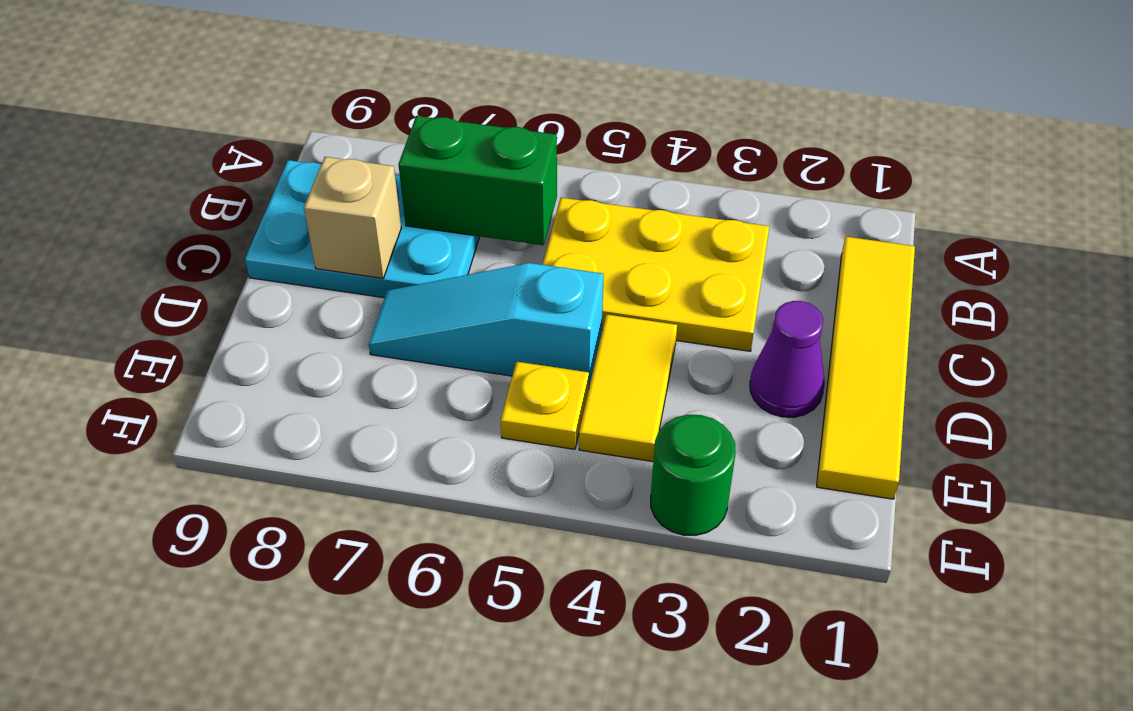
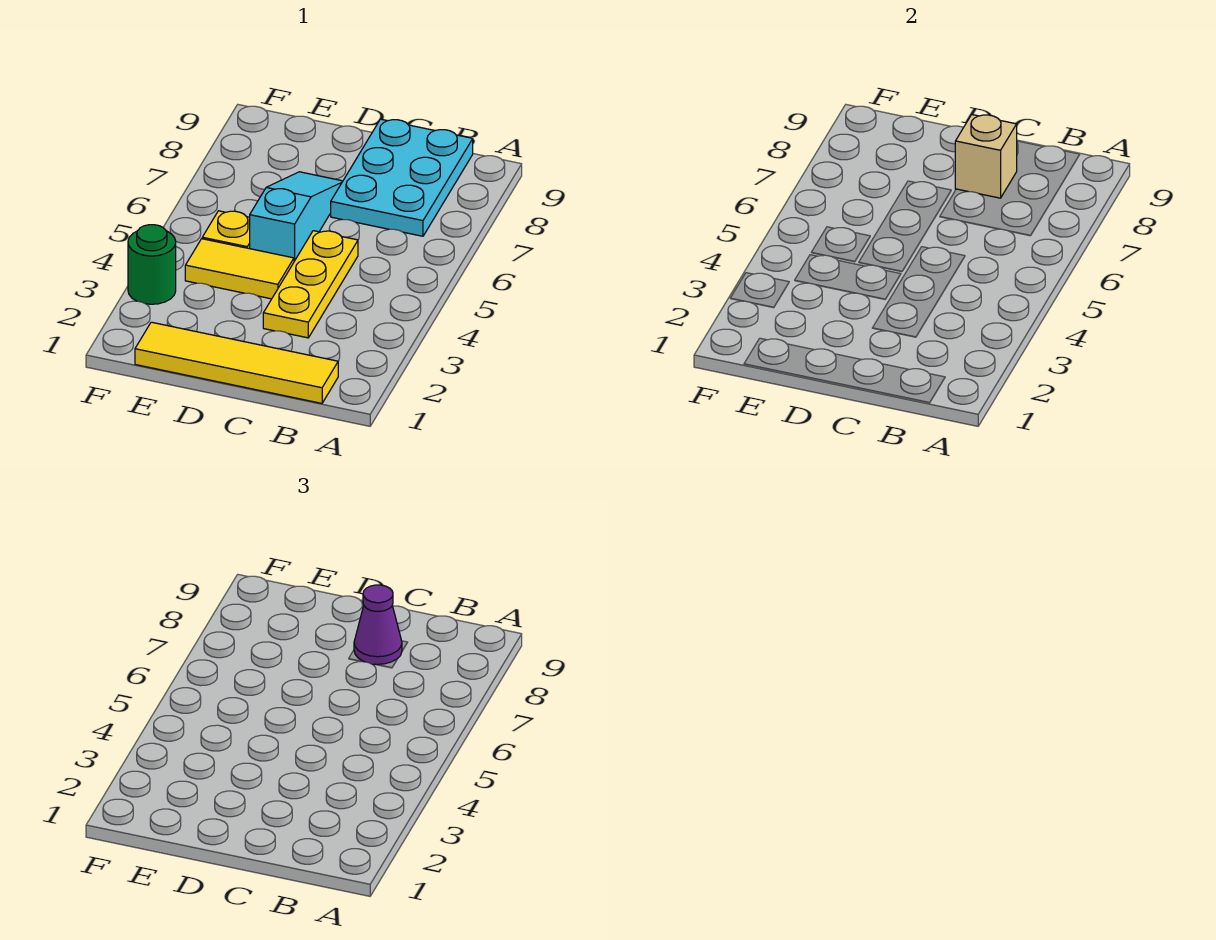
yellow plate B3:C5 level 1 -> yellow plate C3:C5 level 1
green brick B6:B7 level 2 -> none
purple cone D2 level 1 -> purple cone C8 level 3

